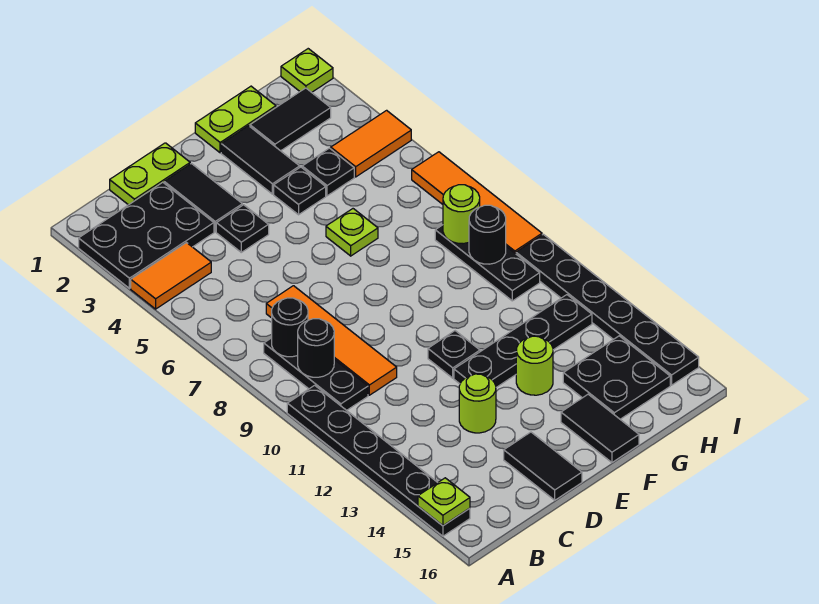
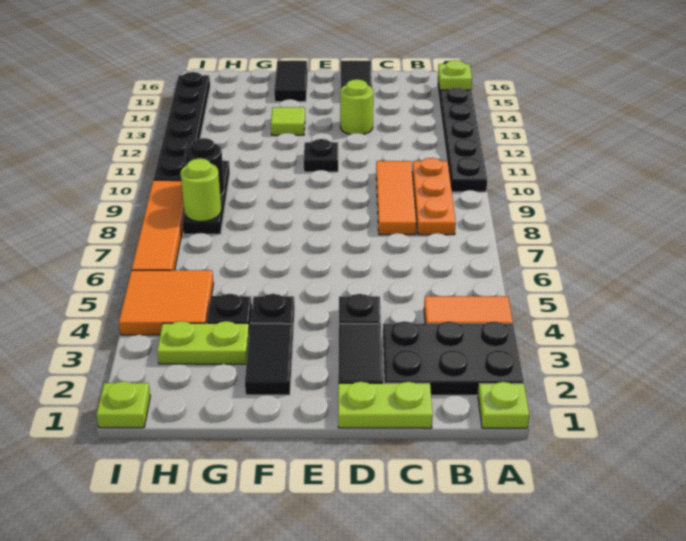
black plate B8:B10 level 1 -> orange plate B8:B10 level 1
black round brick B8 level 2 -> none
black round brick B9 level 2 -> none
orange tile C7:C10 level 1 -> orange tile C8:C10 level 1
black plate E12:H12 level 1 -> none
lime plate F1:G1 level 1 -> lime plate G3:H3 level 1
lime plate F6 level 1 -> lime plate A1 level 1
lime round brick F13 level 1 -> lime tile F13 level 1
black tile G2:H2 level 1 -> none
black plate G14:H15 level 1 -> none
orange tile H4:I4 level 1 -> orange tile H4:I5 level 1

